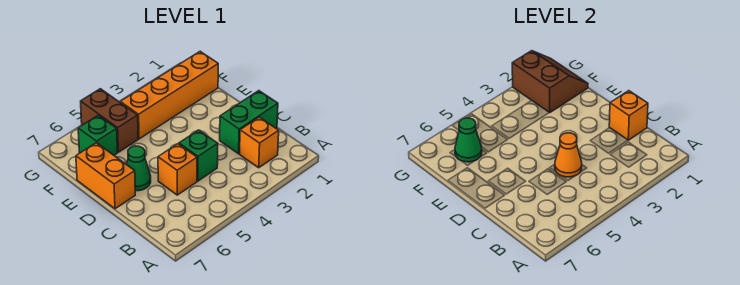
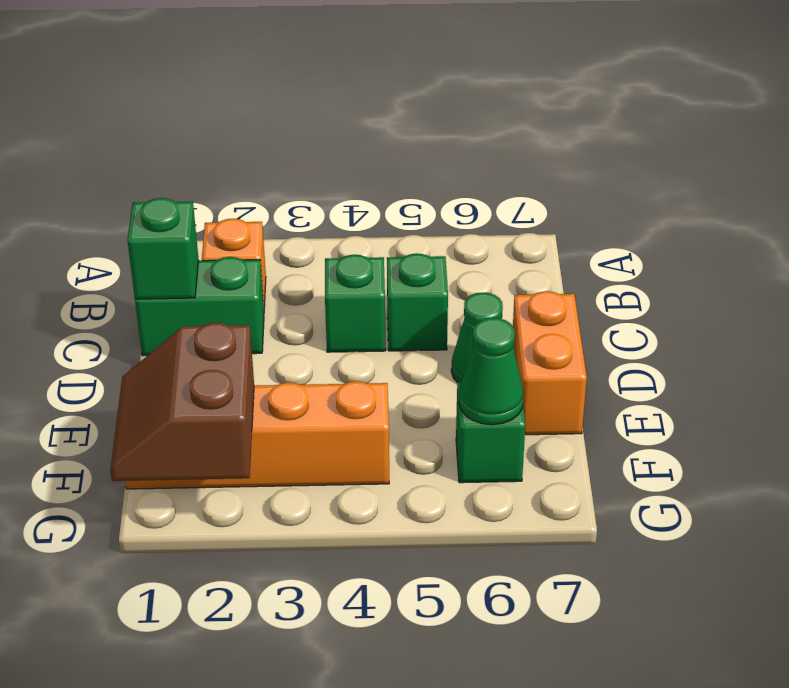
orange brick C1 level 2 -> green brick C1 level 2
orange cone C4 level 2 -> none
orange brick C5 level 1 -> green brick C5 level 1
brown brick F5:G5 level 1 -> none

